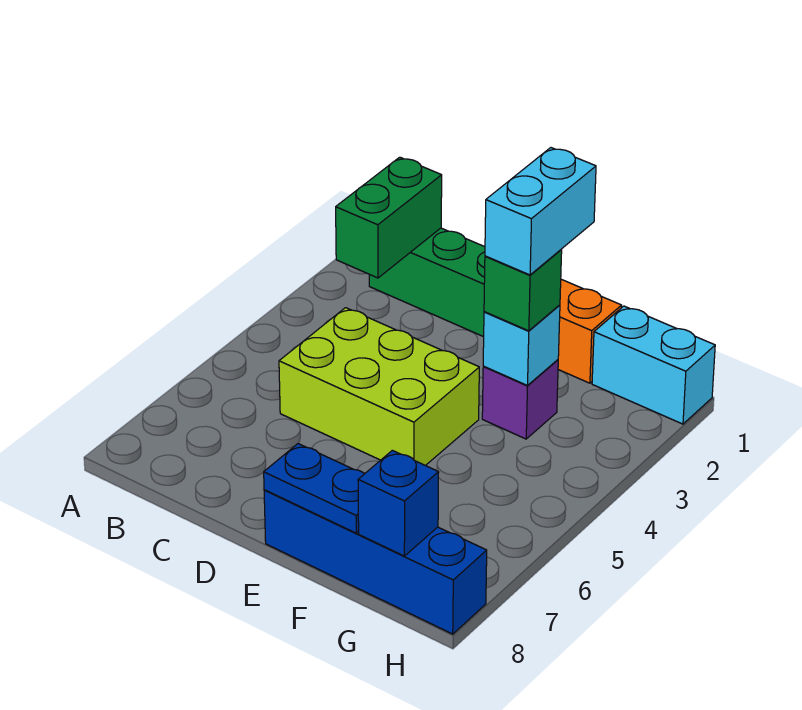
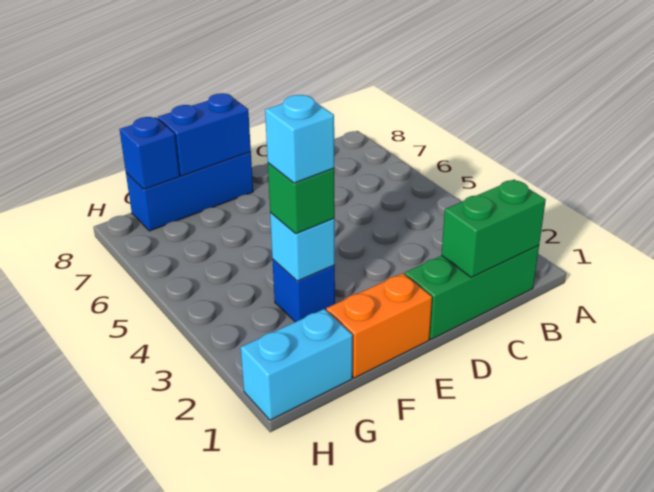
green brick B1:B2 level 2 -> green brick B1:C1 level 2
lime brick C4:E5 level 1 -> none
blue brick E8:H8 level 1 -> blue brick E8:G8 level 1
blue plate E8:F8 level 2 -> blue brick E8:F8 level 2
cyan brick F2:F3 level 4 -> cyan brick F3 level 4
purple brick F3 level 1 -> blue brick F3 level 1

